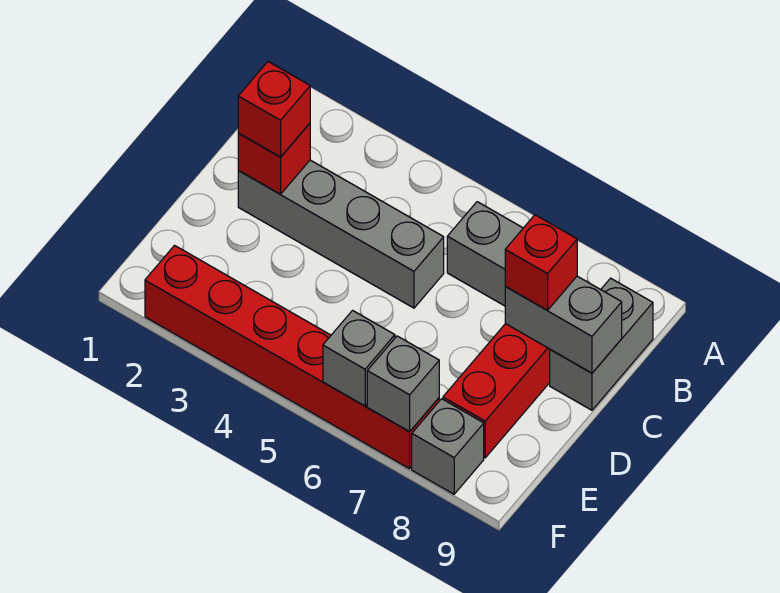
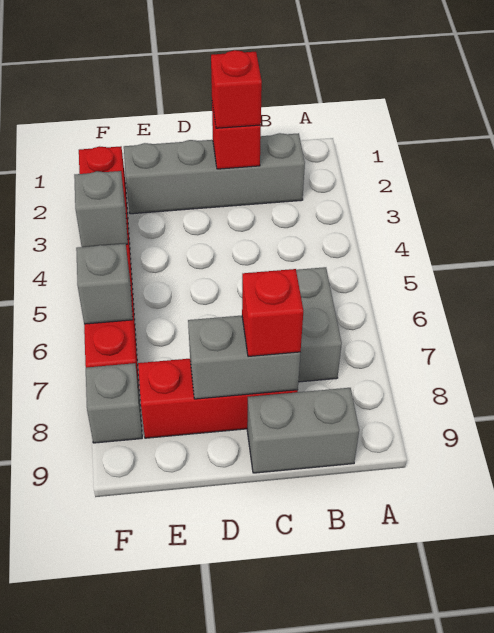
grey brick C2:C5 level 1 -> grey brick B2:E2 level 1
grey brick C8:C9 level 2 -> grey brick C8:D8 level 2
grey brick F7 level 2 -> grey brick F4 level 2

